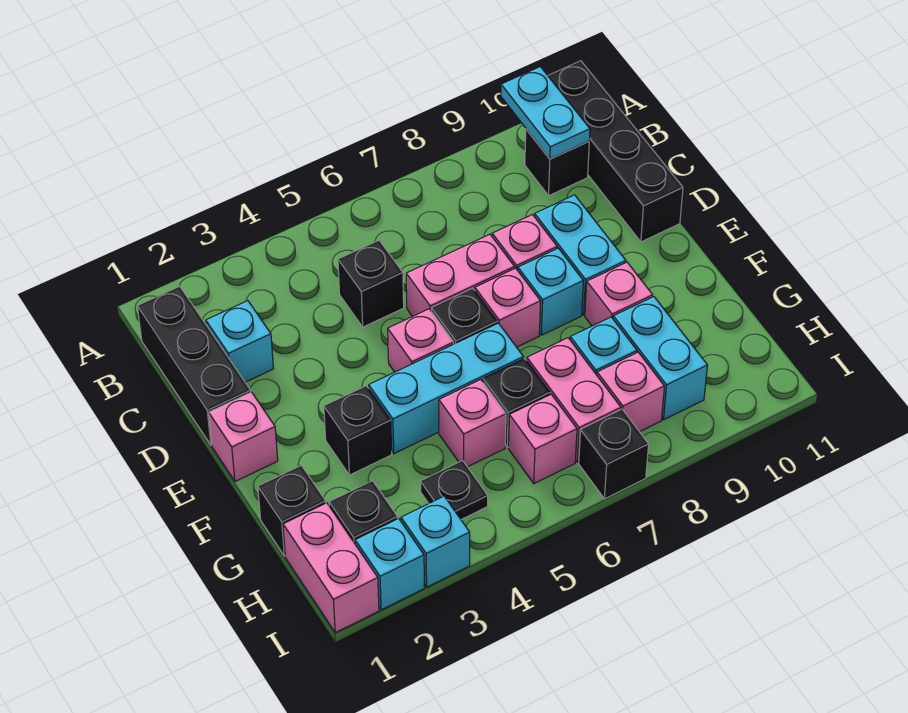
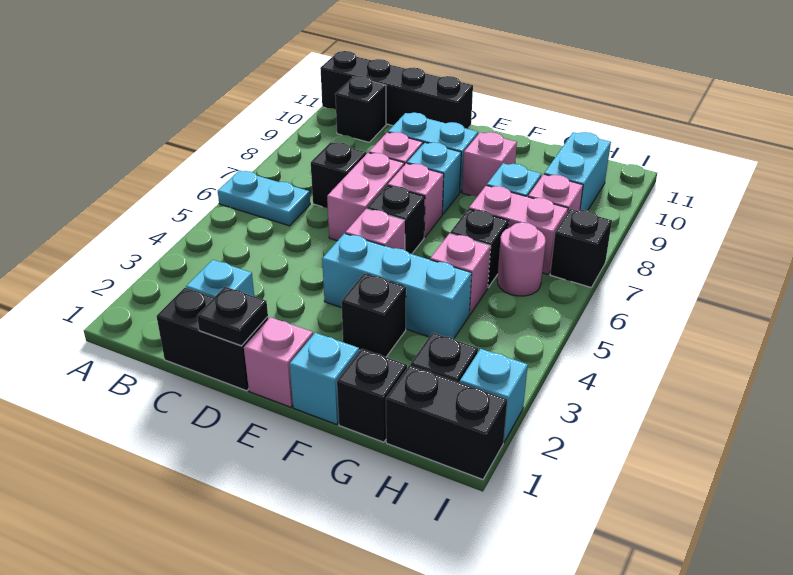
cyan plate A10:B10 level 2 -> cyan plate A6:B6 level 1
black brick B1:D1 level 1 -> black brick C1:D1 level 1
black brick C5 level 1 -> black brick C7 level 1
cyan brick F4:F6 level 1 -> cyan brick E4:G4 level 1
cyan brick G9:H9 level 1 -> cyan brick H9:H10 level 1
pink brick H1:I1 level 1 -> black brick H1:I1 level 1
black plate H4 level 1 -> black plate D1 level 2
pink brick H6 level 1 -> pink round brick H6 level 1
cyan brick I3 level 1 -> cyan brick F1 level 1

